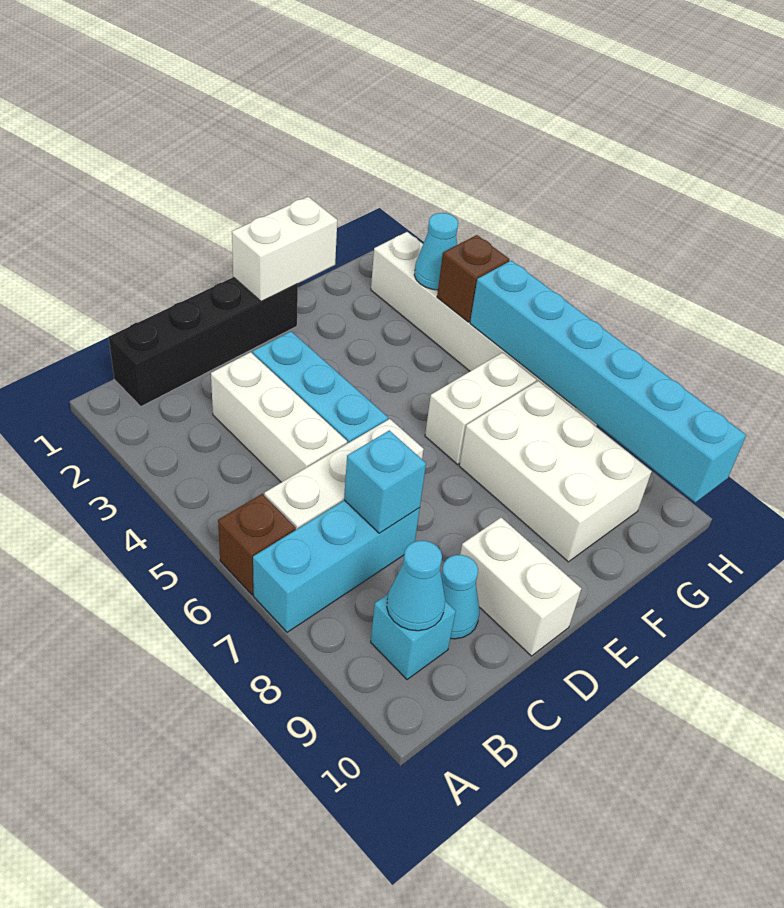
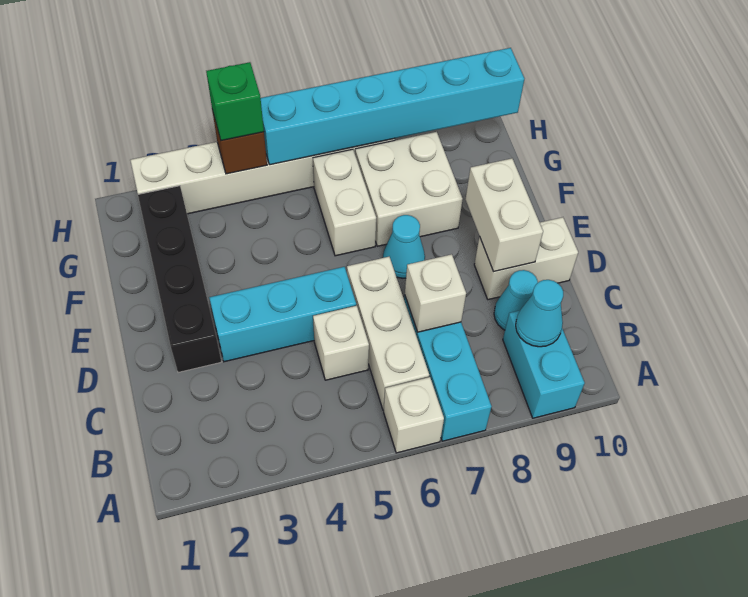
brown brick A6 level 1 -> white brick A6 level 1
black brick B1:E1 level 1 -> black brick D2:G2 level 1
cyan brick B9 level 1 -> cyan brick A9:B9 level 1
white brick C3:C5 level 1 -> white brick C5 level 1
cyan brick C7 level 2 -> white brick C7 level 2
white brick E1:F1 level 2 -> white brick D9:E9 level 2
white brick F7:G9 level 1 -> white brick F7:G8 level 1
cyan cone H3 level 2 -> cyan cone E7 level 1
none -> green brick H4 level 3

